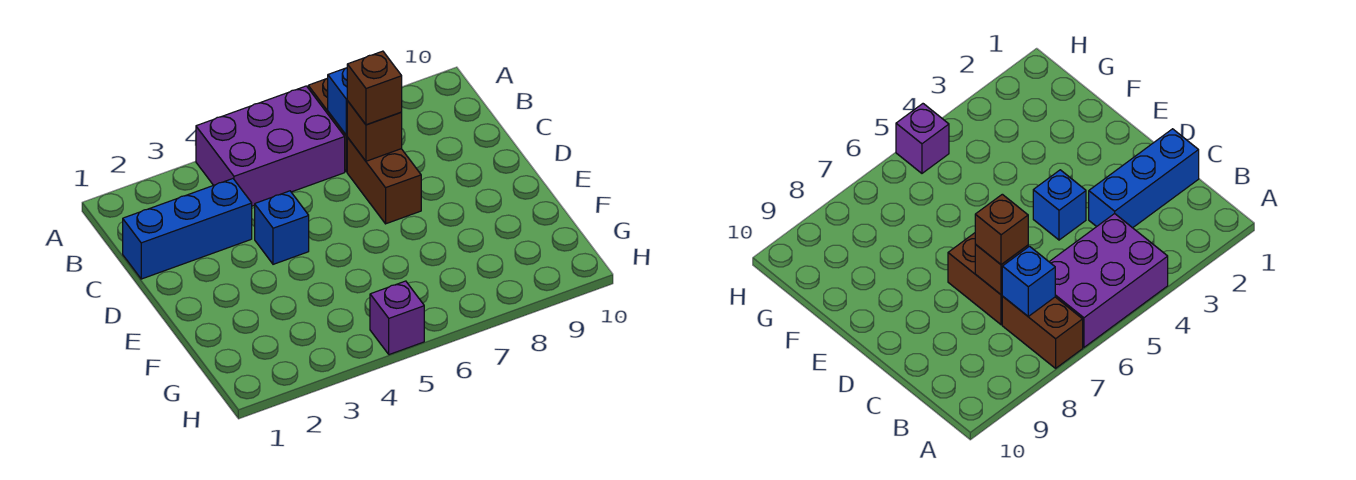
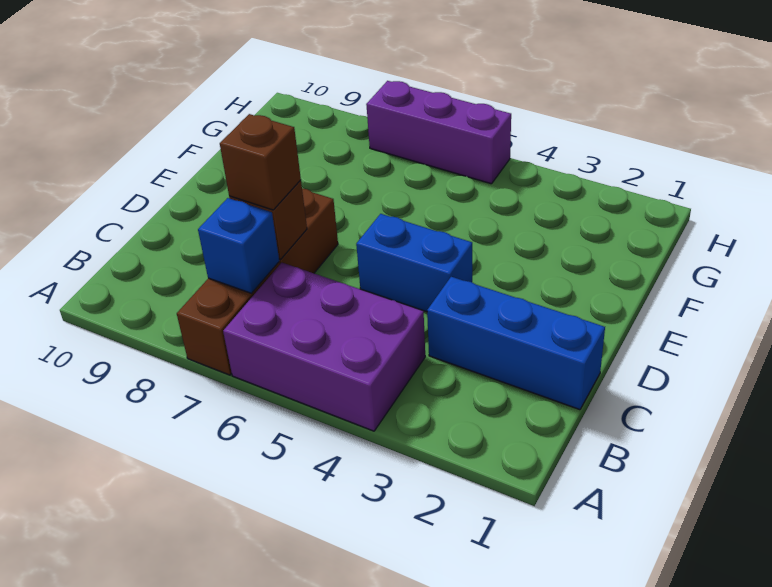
blue brick D4 level 1 -> blue brick D4:D5 level 1
purple brick H5 level 1 -> purple brick H5:H7 level 1

